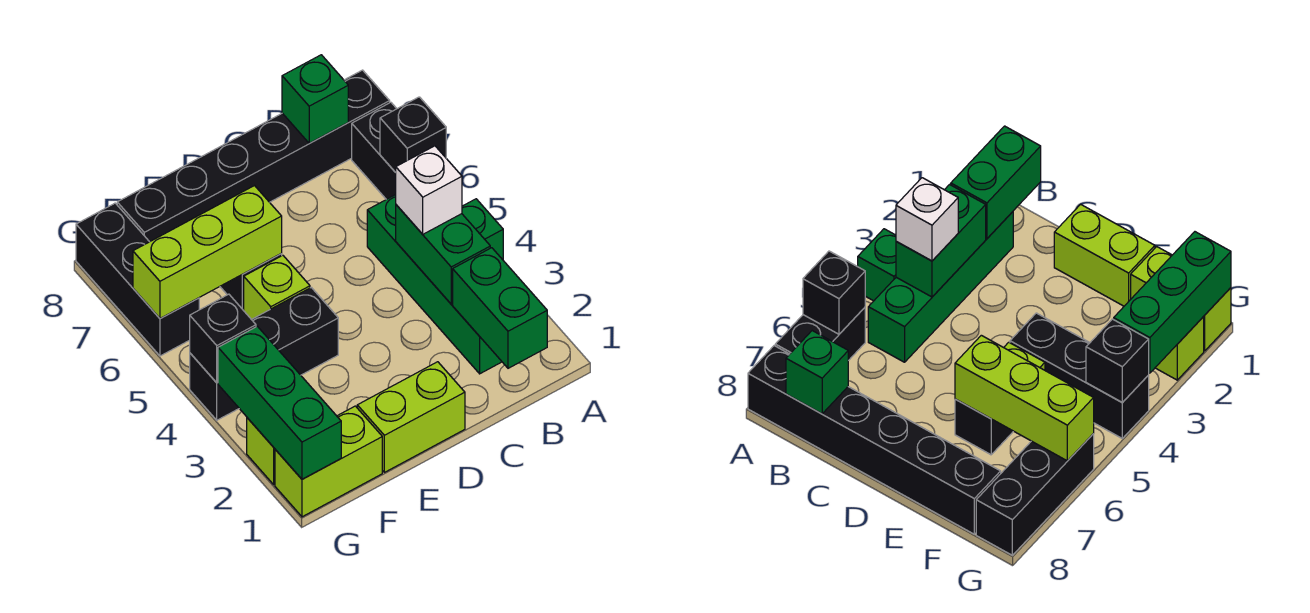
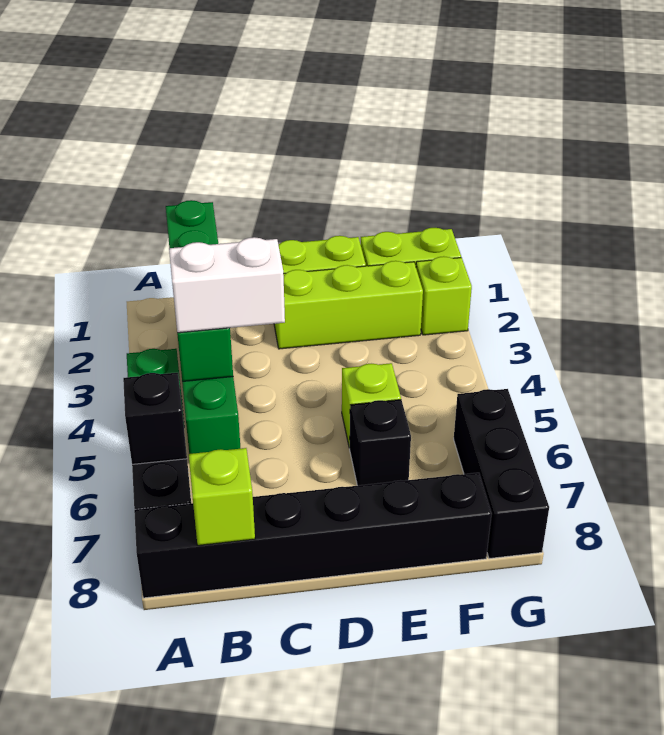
white brick B4 level 3 -> white brick B4:C4 level 3
green brick B8 level 2 -> lime brick B8 level 2
black brick E4:G4 level 1 -> none
lime brick E6:G6 level 2 -> lime brick D2:F2 level 1
green brick G1:G3 level 2 -> none
black brick G4 level 2 -> none

